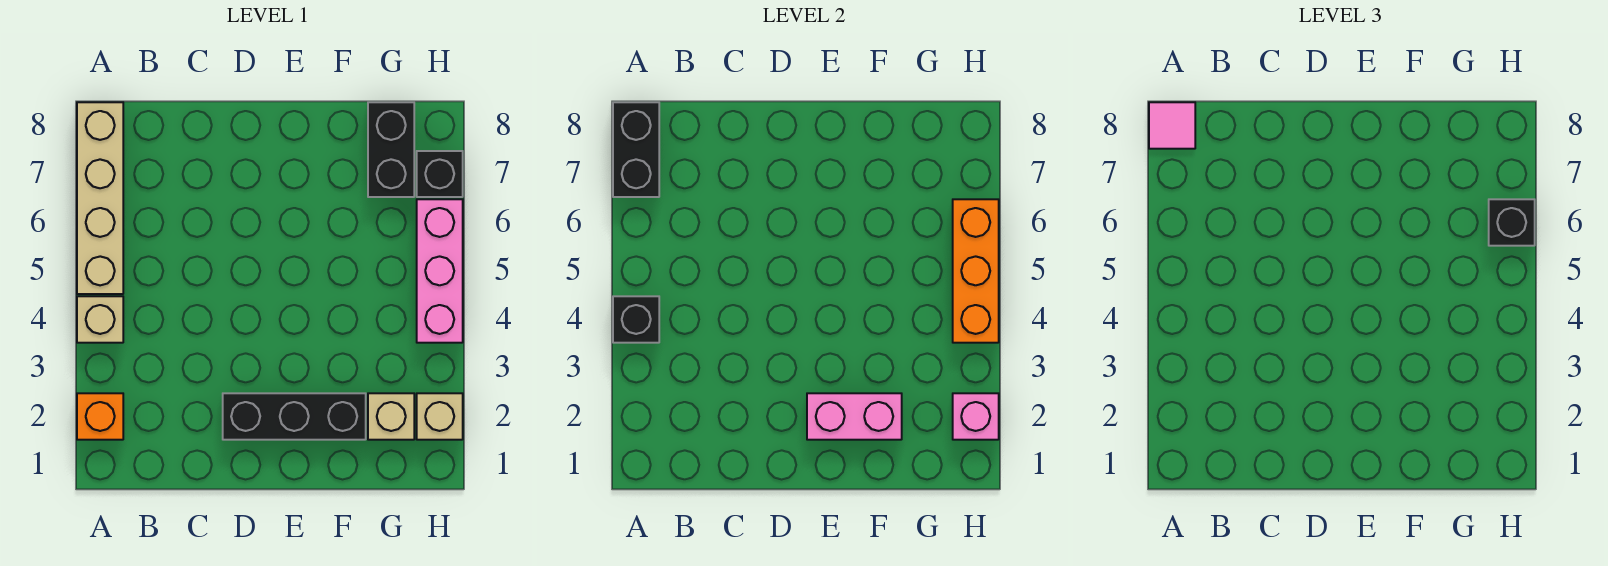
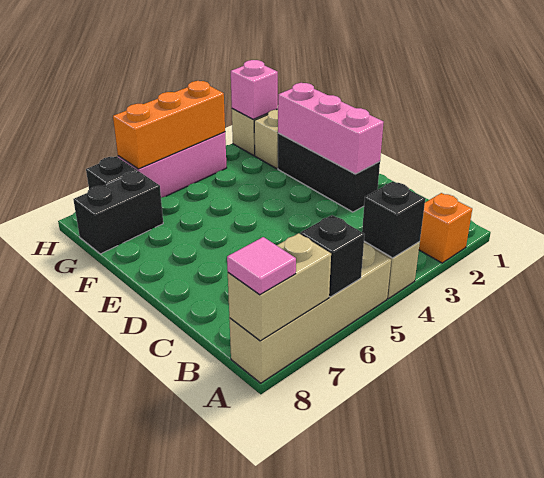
black brick A7:A8 level 2 -> tan brick A7:A8 level 2
pink brick E2:F2 level 2 -> pink brick D2:F2 level 2
black brick H6 level 3 -> black brick A6 level 2

